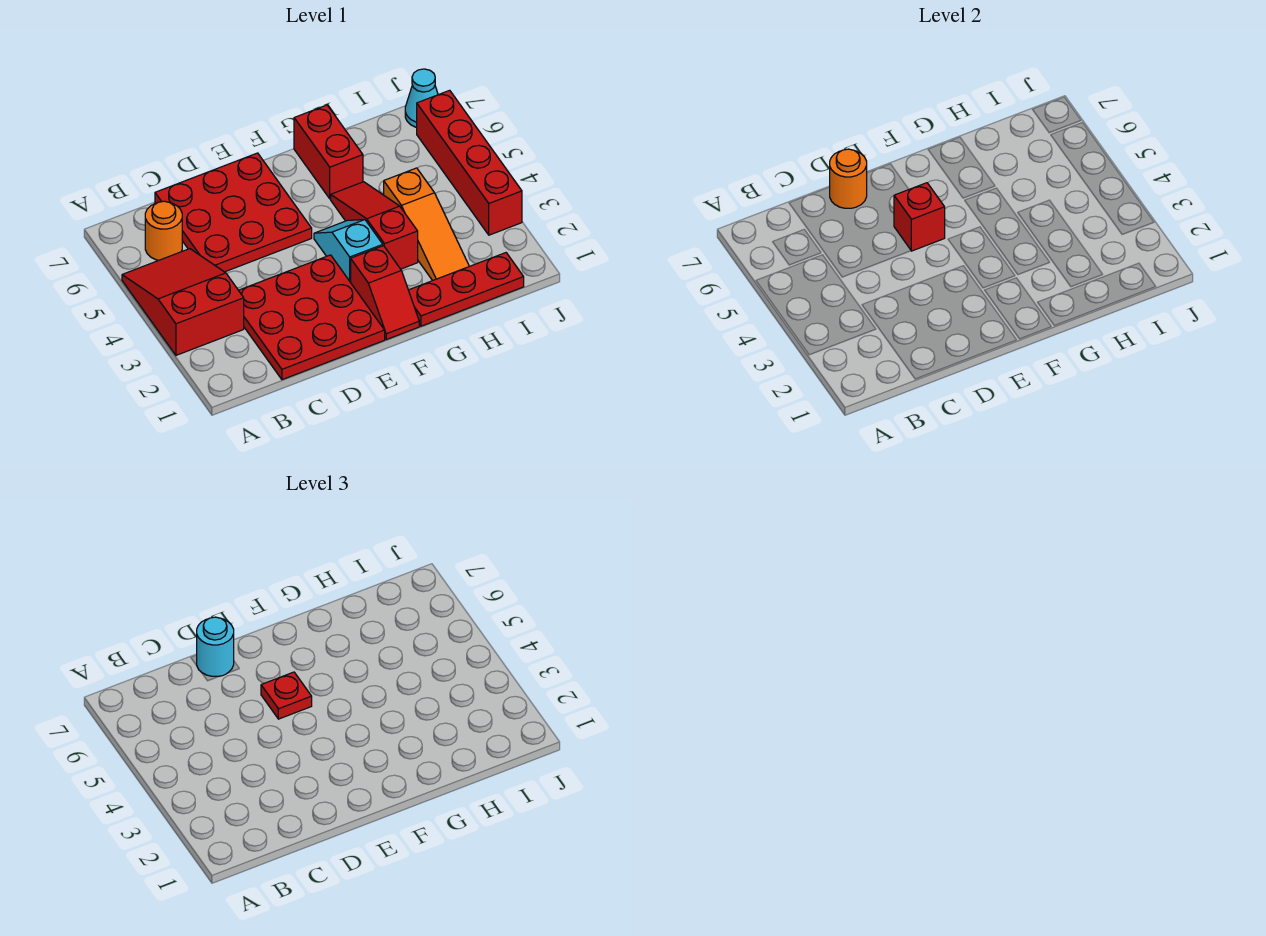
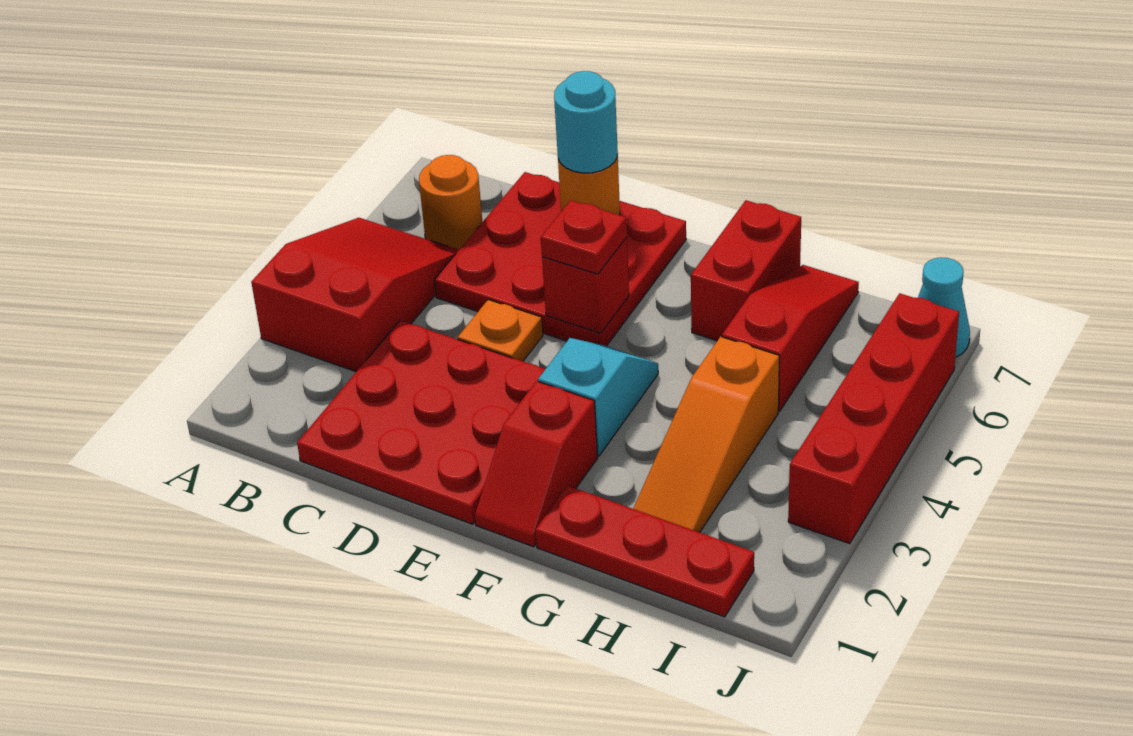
none -> orange plate D4 level 1
red slope G3:G5 level 1 top 3 -> red slope H5:H7 level 1 top 5

